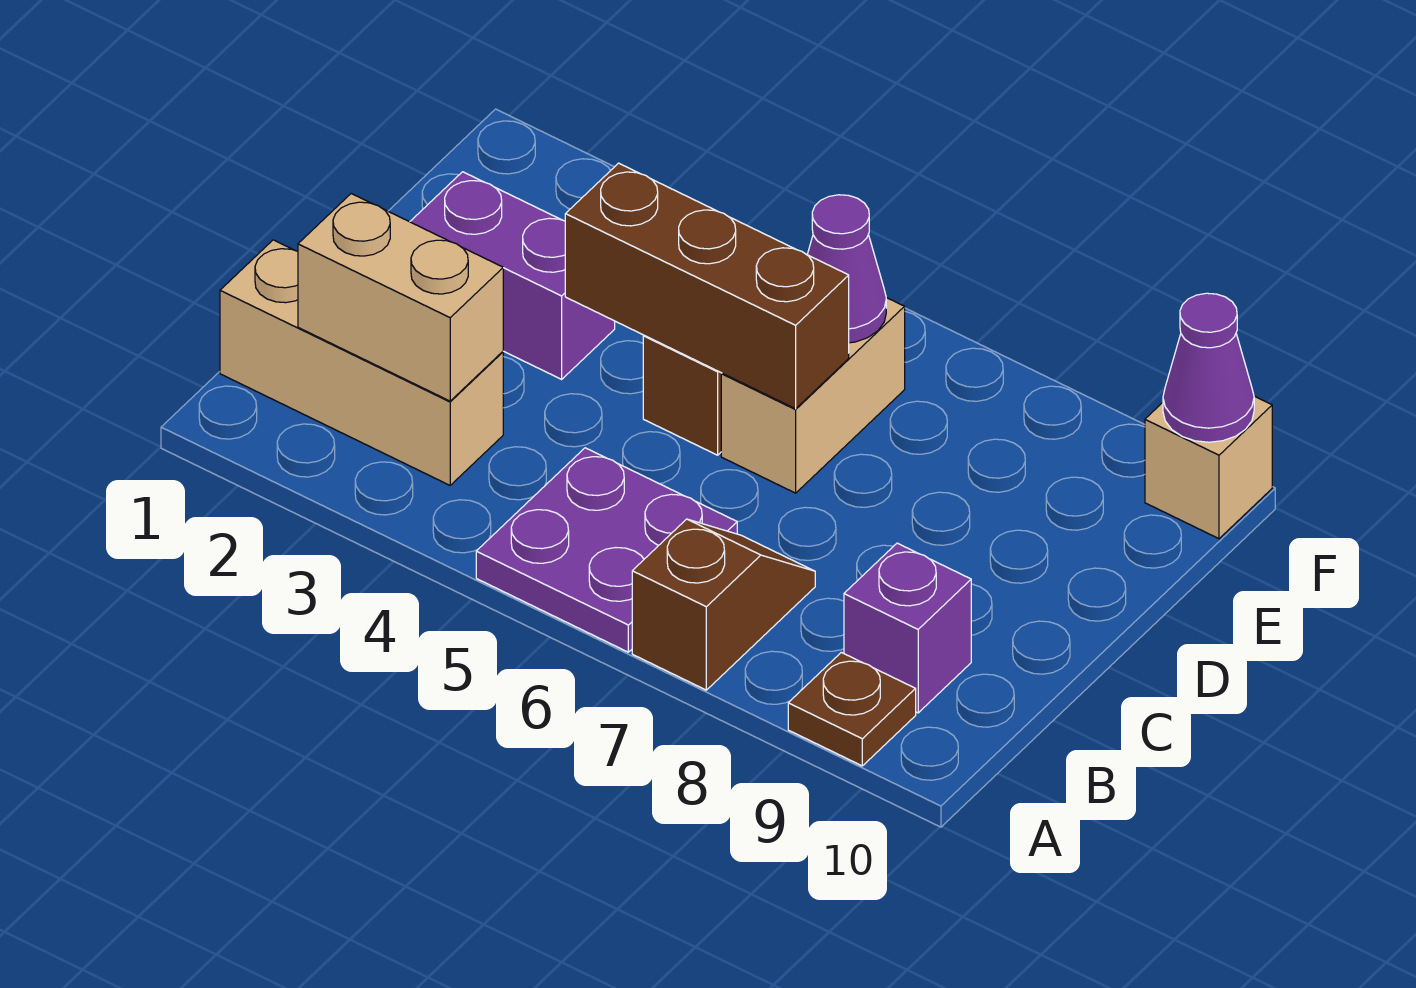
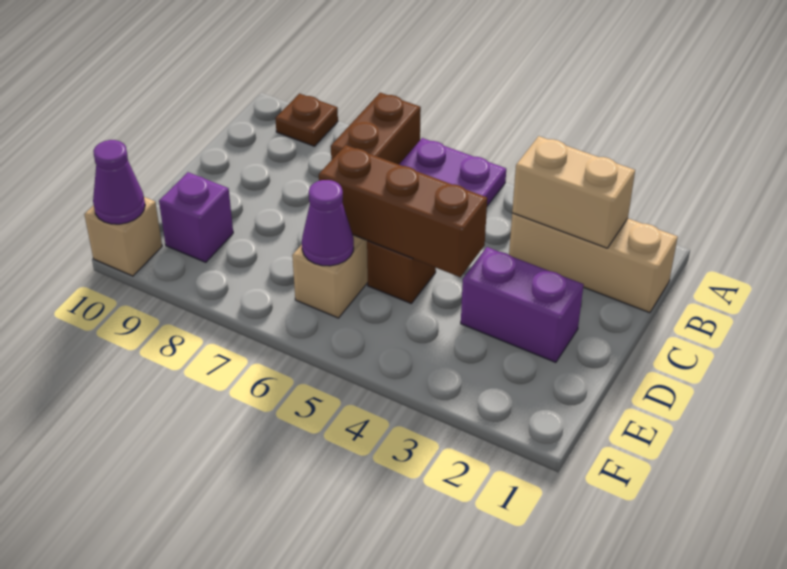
brown slope A7:B7 level 1 top A -> brown brick A7:B7 level 1
purple brick B9 level 1 -> purple brick E9 level 1

